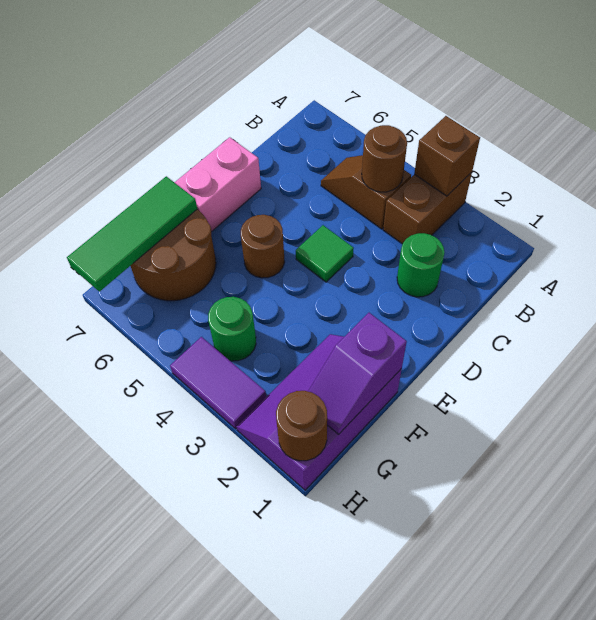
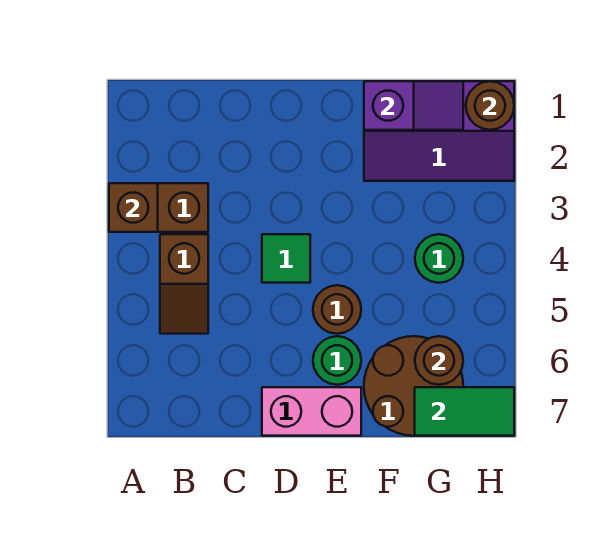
brown round brick B4 level 2 -> brown round brick G6 level 2
green round brick C2 level 1 -> green round brick E6 level 1
green tile F7:H7 level 2 -> green tile G7:H7 level 2
purple tile H3:H4 level 1 -> none

